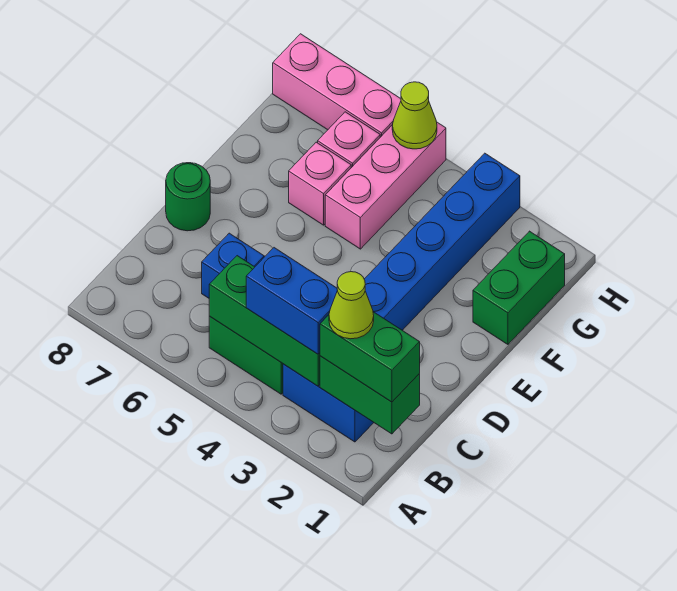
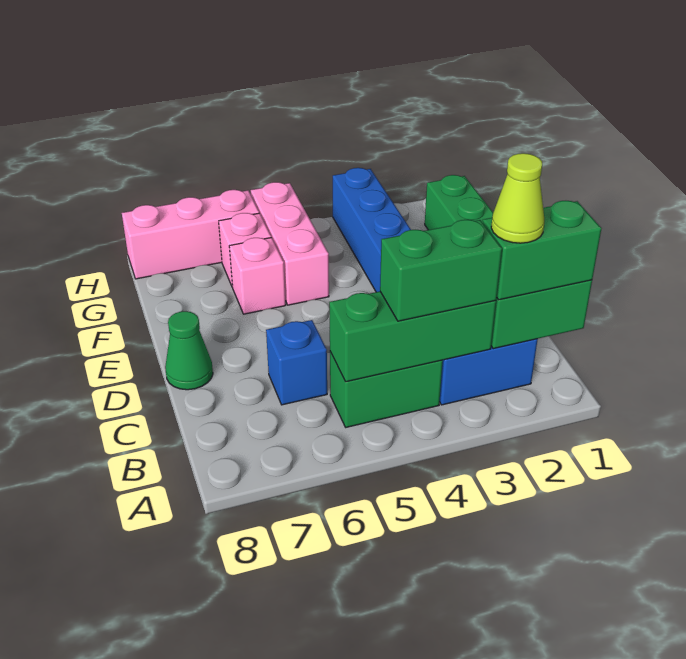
blue brick B3:B4 level 3 -> green brick B3:B4 level 3
green round brick D8 level 1 -> green cone D8 level 1
lime cone H5 level 2 -> none

